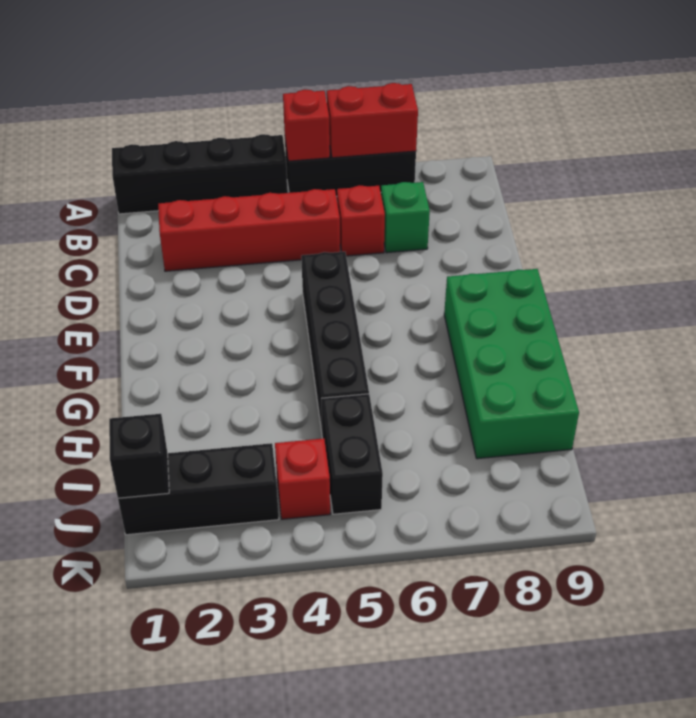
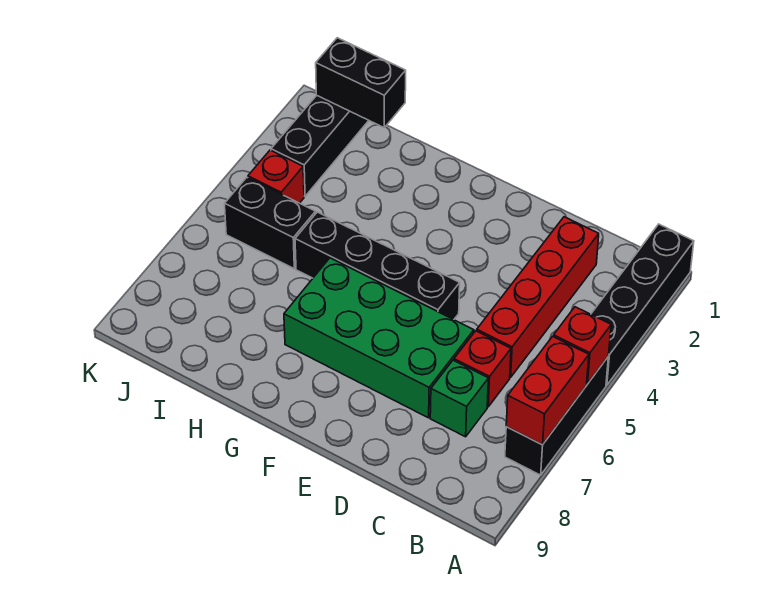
green brick F8:I9 level 1 -> green brick D6:G7 level 1
black brick J1 level 2 -> black brick I1:J1 level 2

